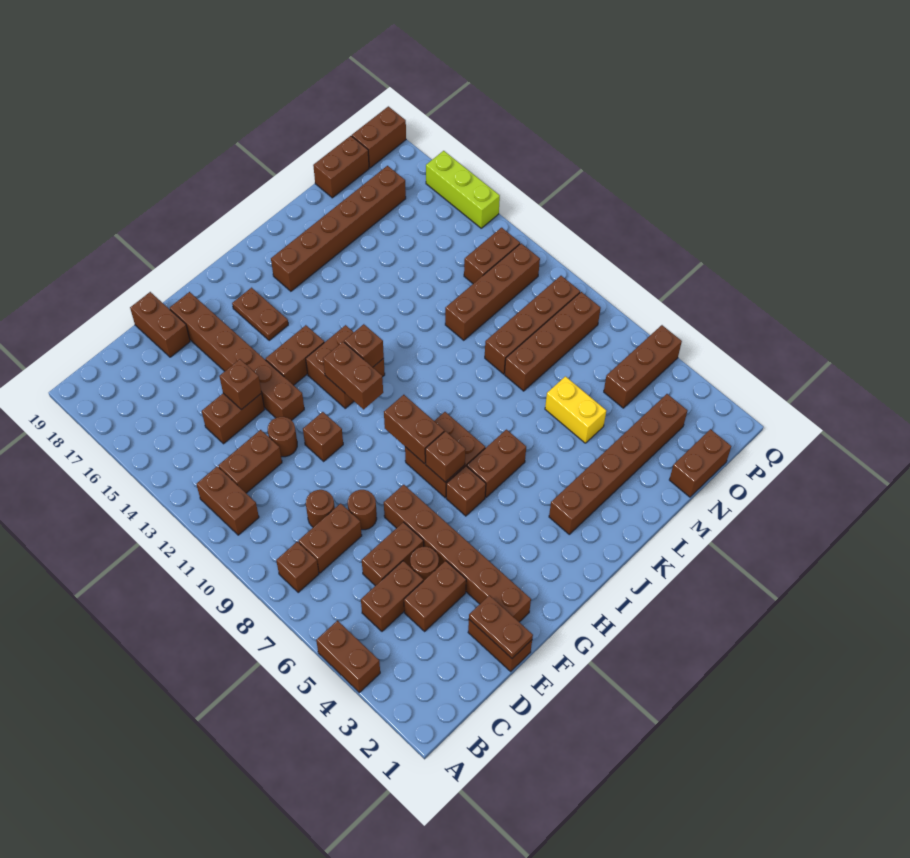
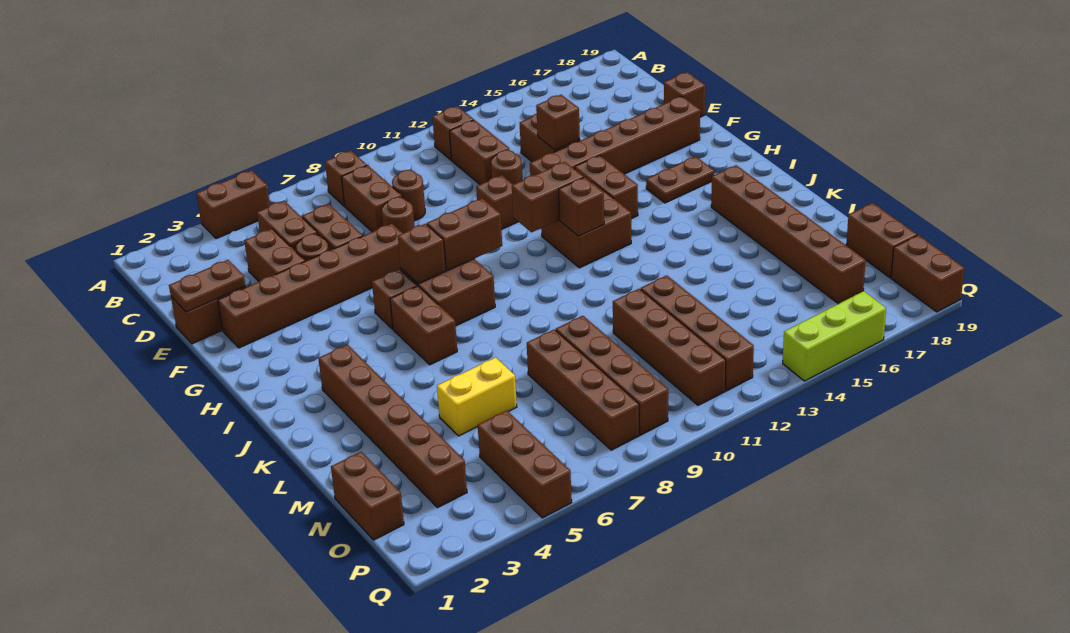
brown brick B11:B12 level 1 -> brown brick B12 level 1
brown brick E18:E19 level 1 -> brown brick E19 level 1
brown brick O12:P12 level 1 -> brown brick M12:P12 level 1

